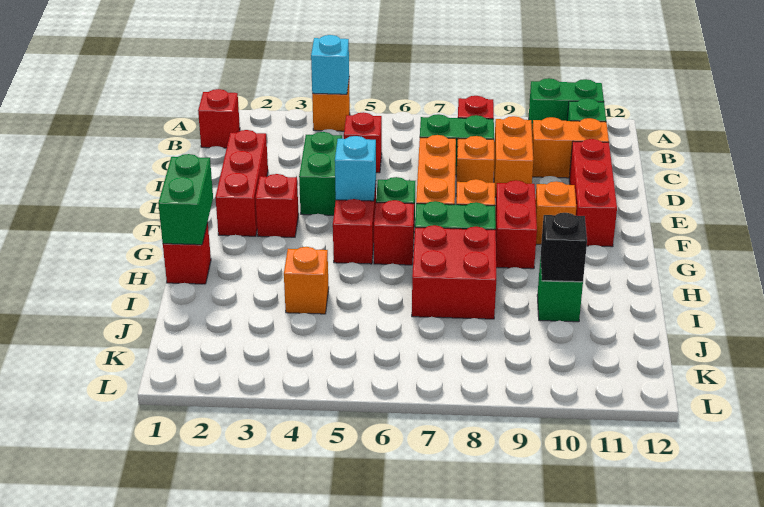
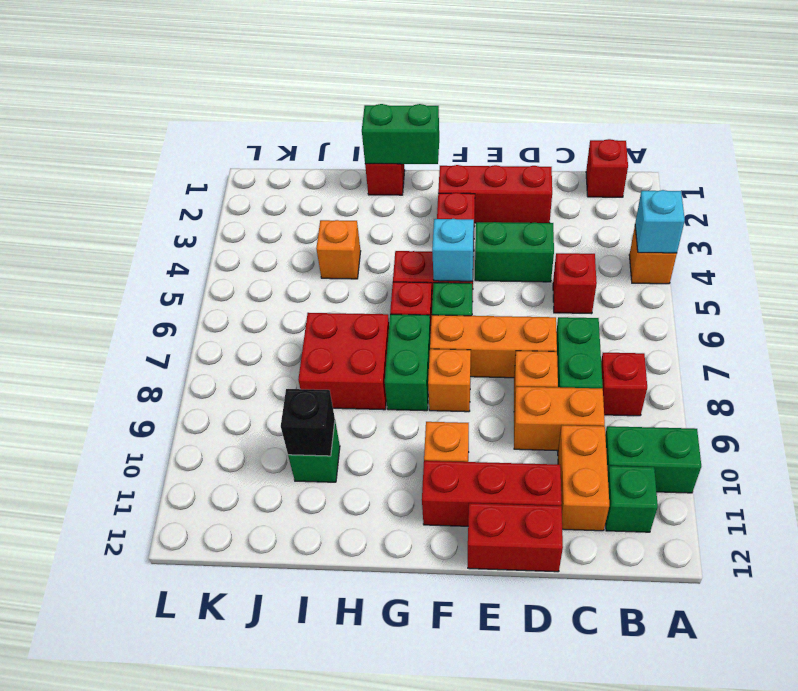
green brick A10:A11 level 1 -> green brick A10:B10 level 1
red brick F9:G9 level 1 -> red brick D12:E12 level 1

